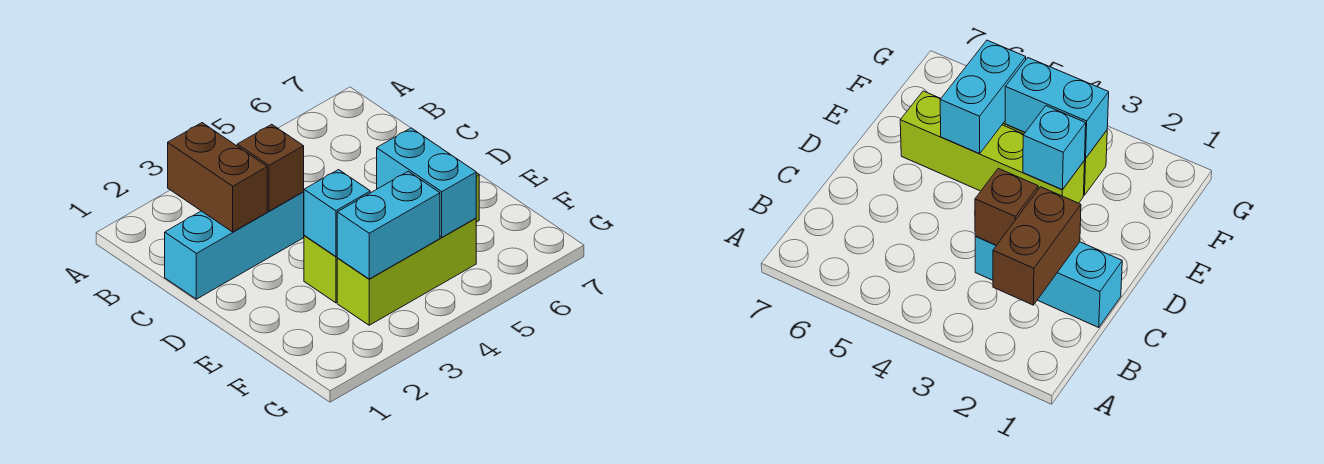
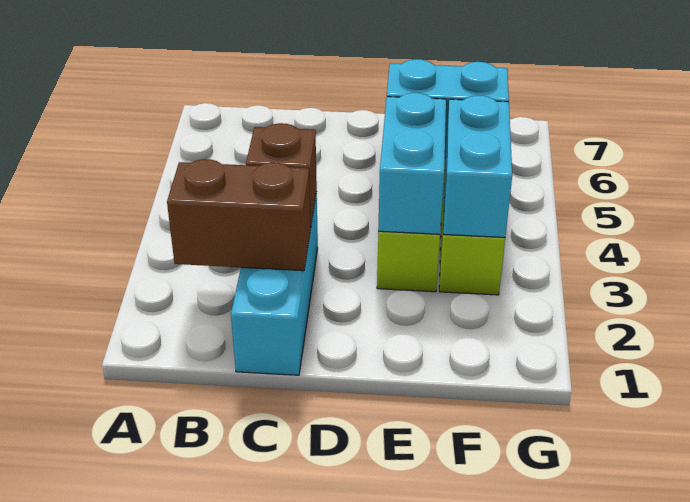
cyan brick E3 level 2 -> cyan brick E3:E4 level 2

